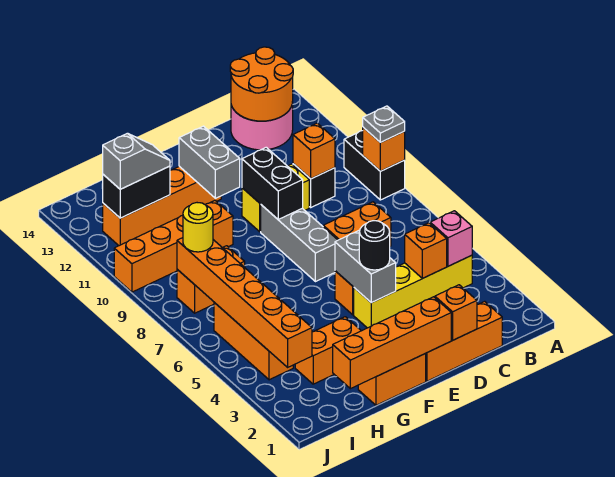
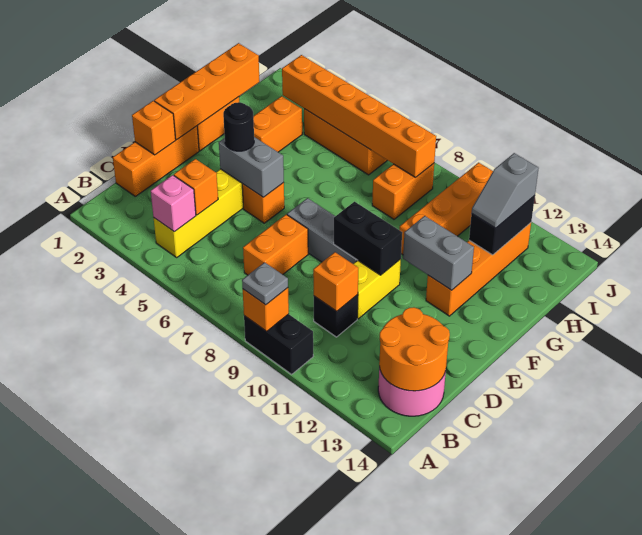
yellow round brick I8 level 3 -> none

